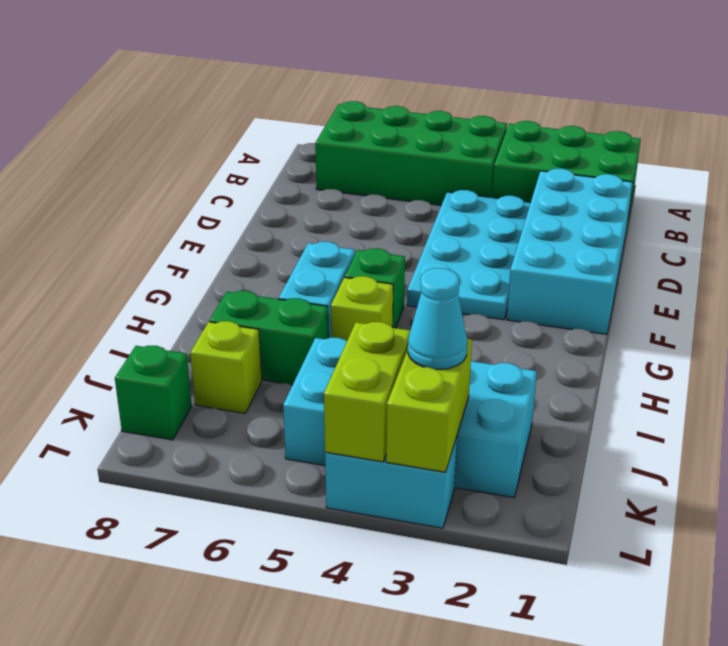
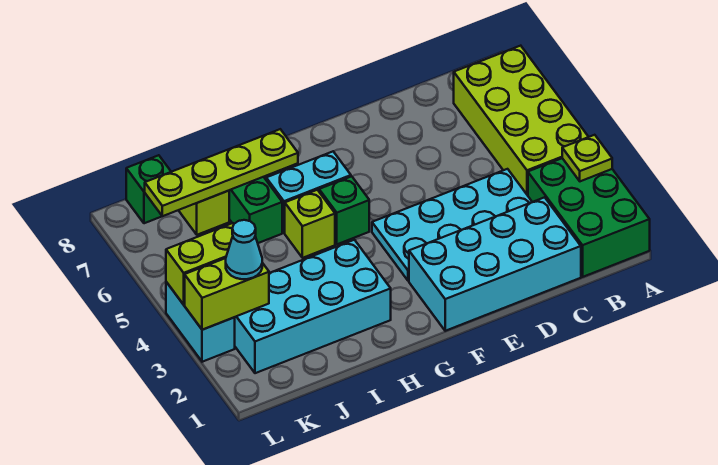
none -> lime plate A3 level 2
green brick A4:B7 level 1 -> lime brick A4:B7 level 1
none -> lime plate H7:K7 level 2
cyan brick J2:K5 level 1 -> cyan brick H2:K3 level 1

